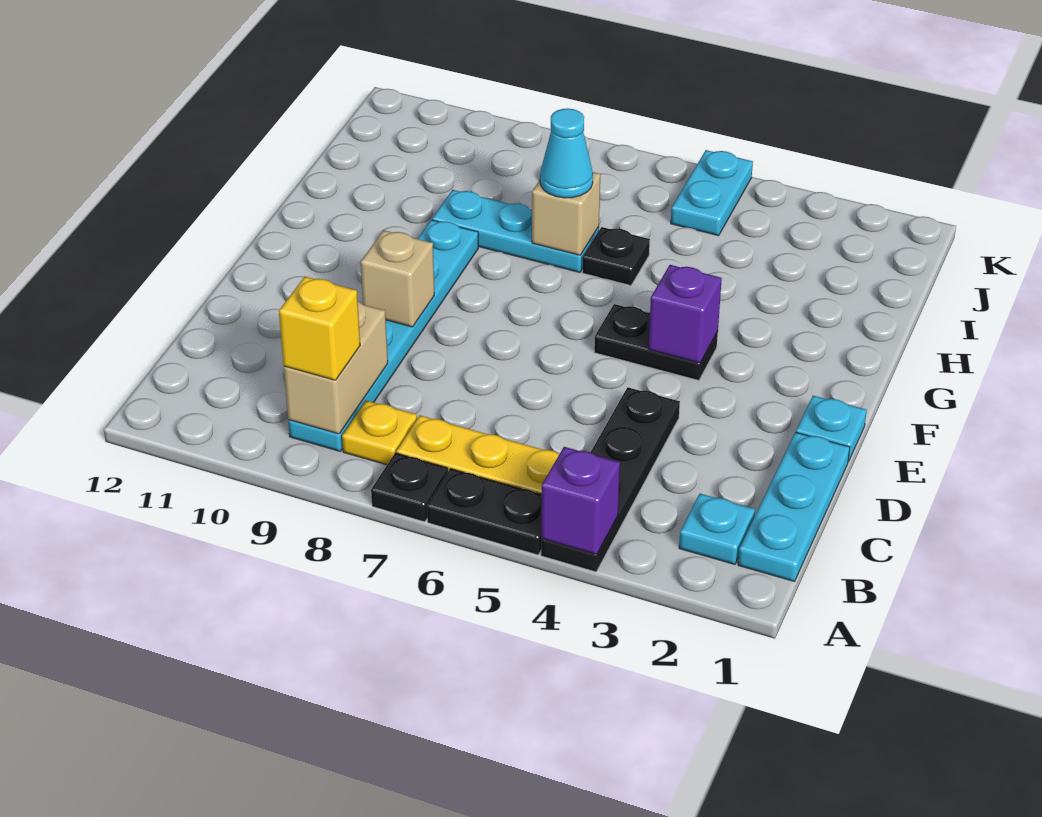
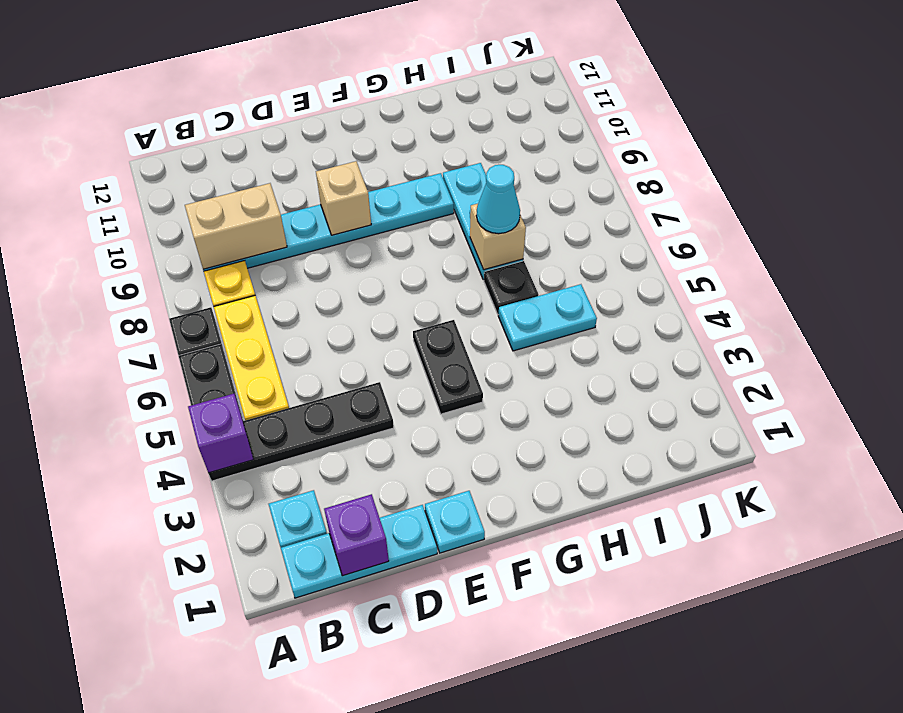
yellow brick B9 level 3 -> none
purple brick F4 level 2 -> purple brick C1 level 2
cyan plate J5:K5 level 1 -> cyan plate H5:I5 level 1

